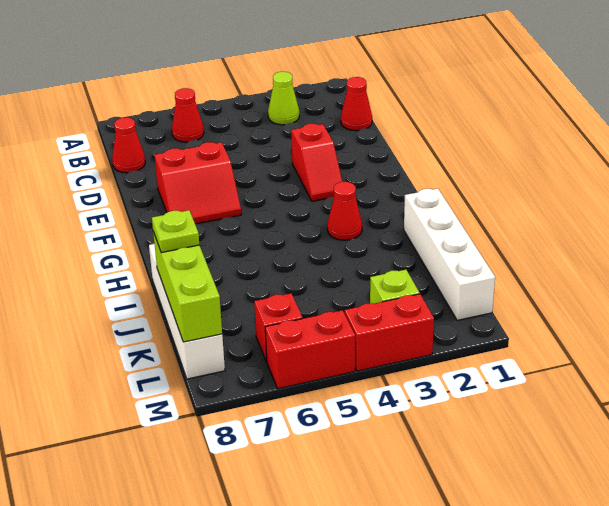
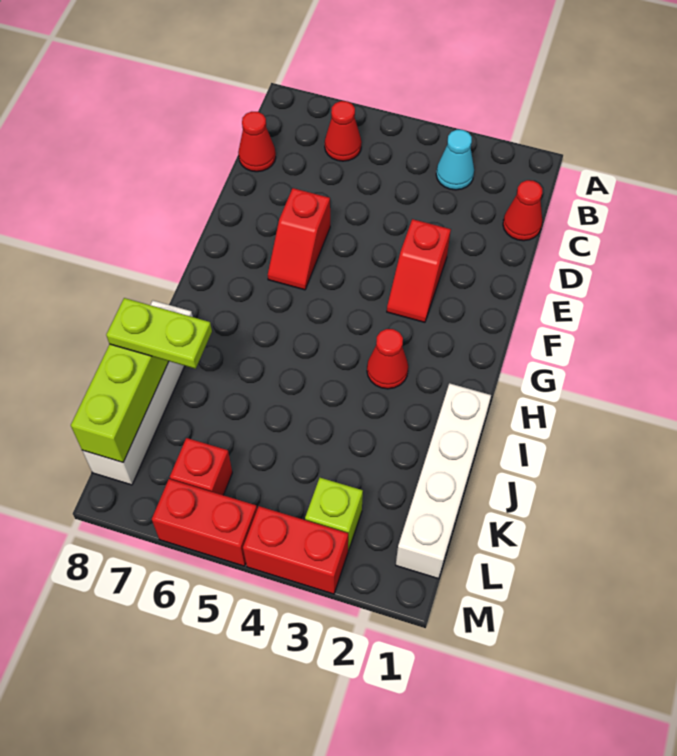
lime cone B3 level 1 -> cyan cone B3 level 1
red slope E6:F7 level 1 top E -> red slope E6:F6 level 1 top E
lime plate J8 level 3 -> lime plate J7:J8 level 3

